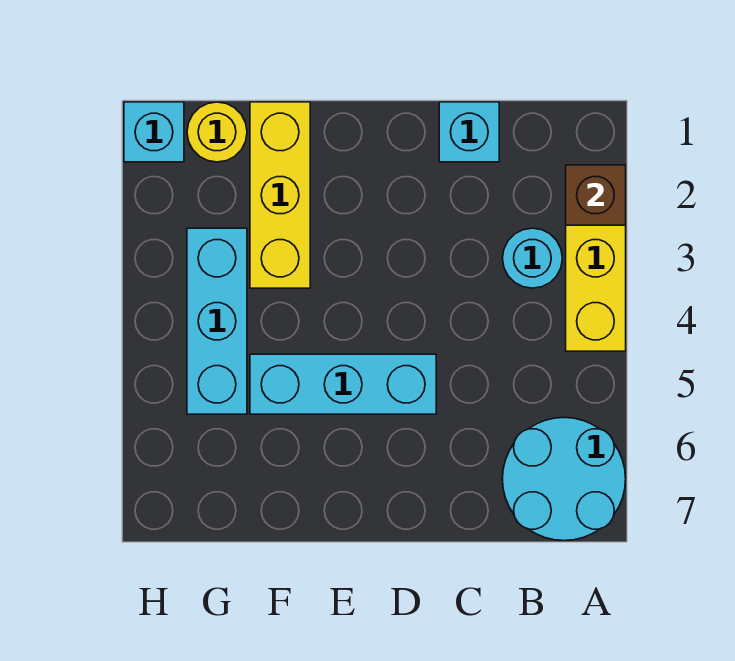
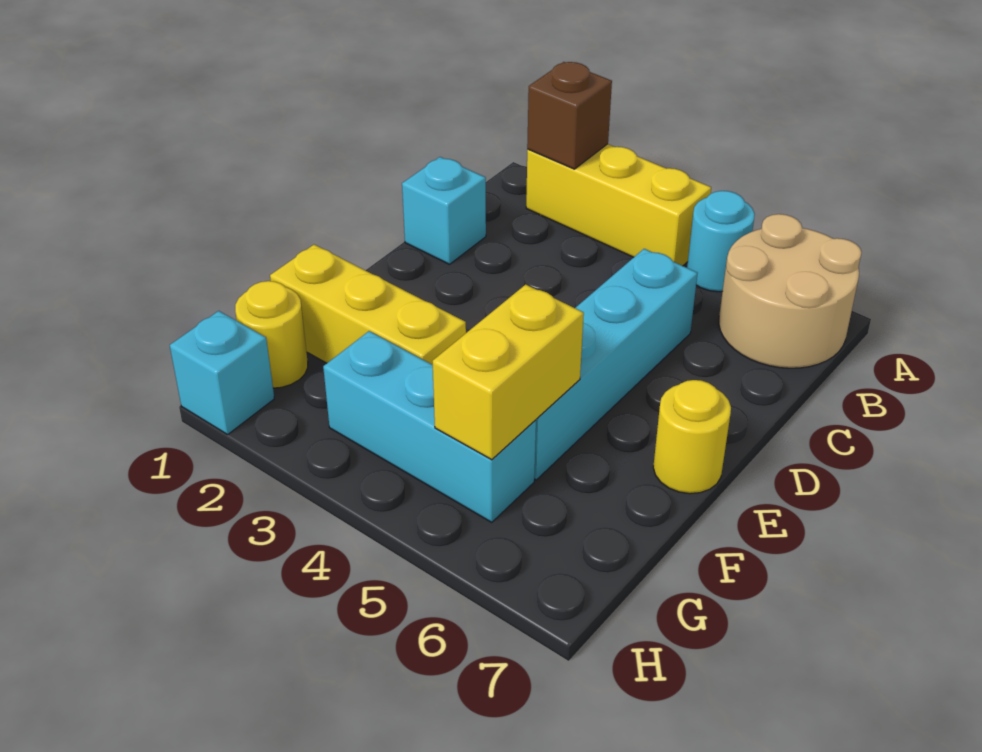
cyan round brick A6:B7 level 1 -> tan round brick A6:B7 level 1
cyan round brick B3 level 1 -> cyan round brick A5 level 1
cyan brick D5:F5 level 1 -> cyan brick C5:F5 level 1
none -> yellow round brick E7 level 1
none -> yellow brick F5:G5 level 2

